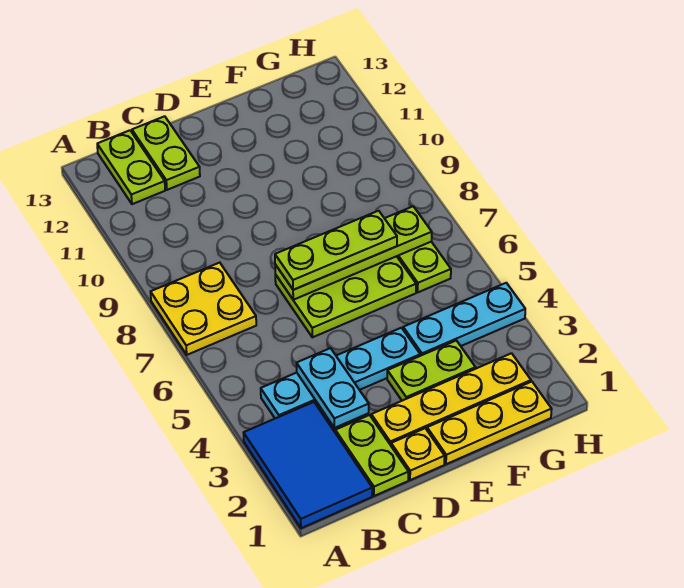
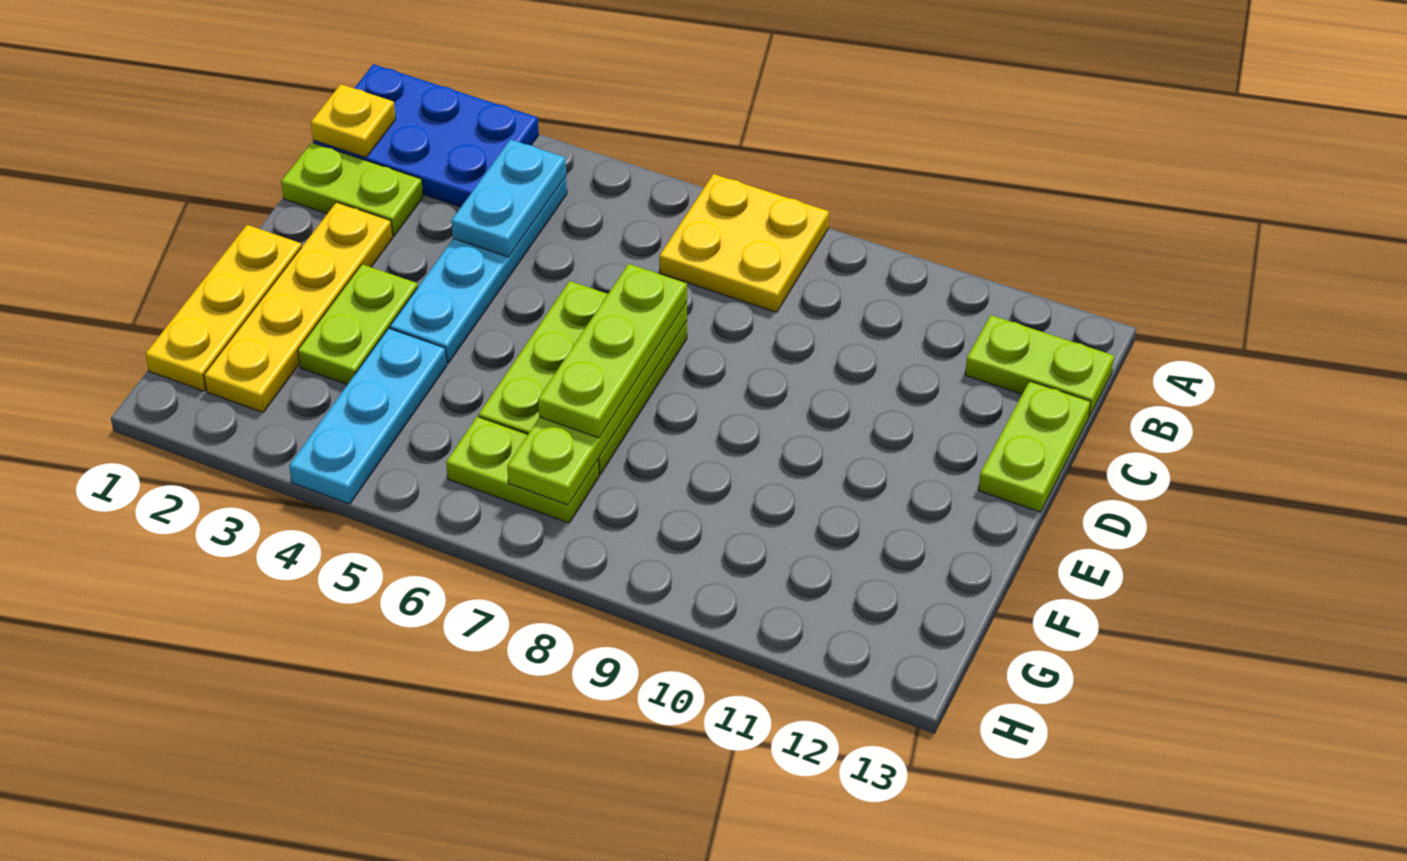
blue tile A1:B3 level 1 -> blue plate A1:B3 level 1
cyan plate C3:C4 level 2 -> cyan plate B4:C4 level 2
lime plate C12:C13 level 1 -> lime plate C13:D13 level 1
yellow plate D1 level 1 -> yellow plate B1 level 2

